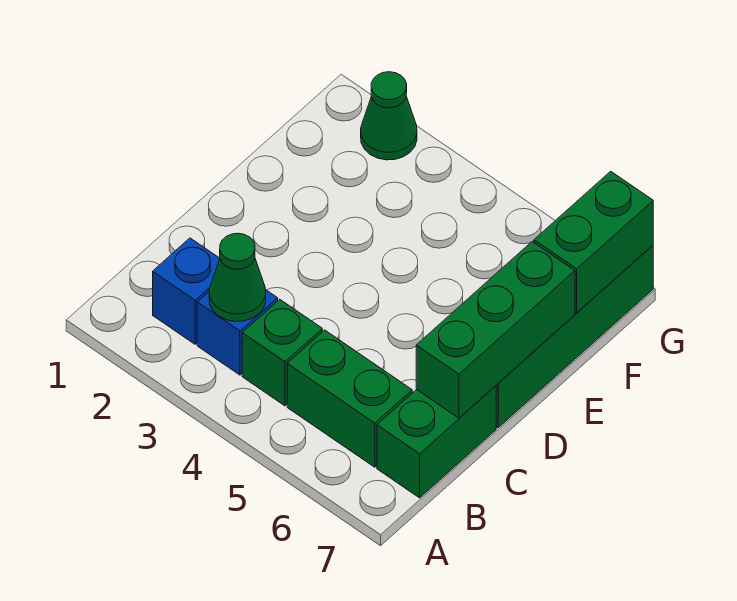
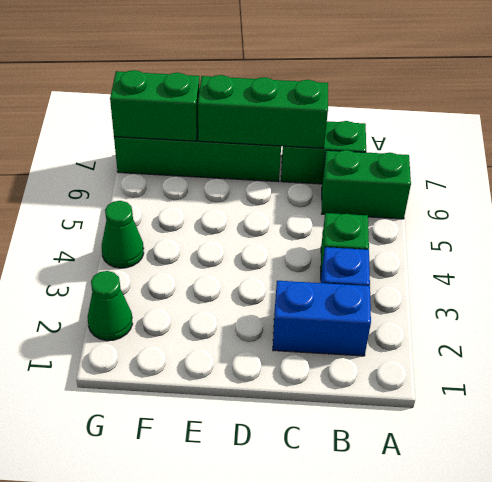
blue brick B2 level 1 -> blue brick B2:C2 level 1
green cone B3 level 2 -> green cone G4 level 1
green brick B5:B6 level 1 -> green brick A6:B6 level 1

